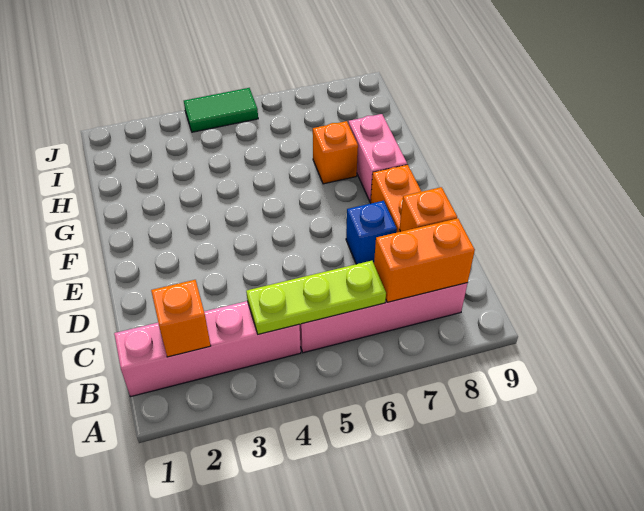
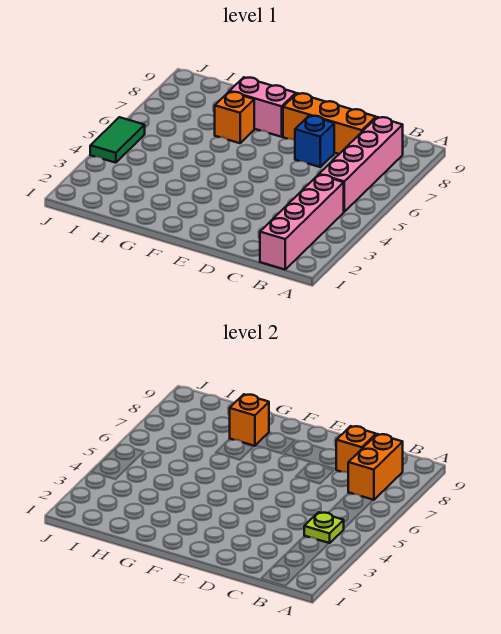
orange brick B2 level 2 -> orange brick G8 level 2
lime plate B4:B6 level 2 -> lime plate B4 level 2

